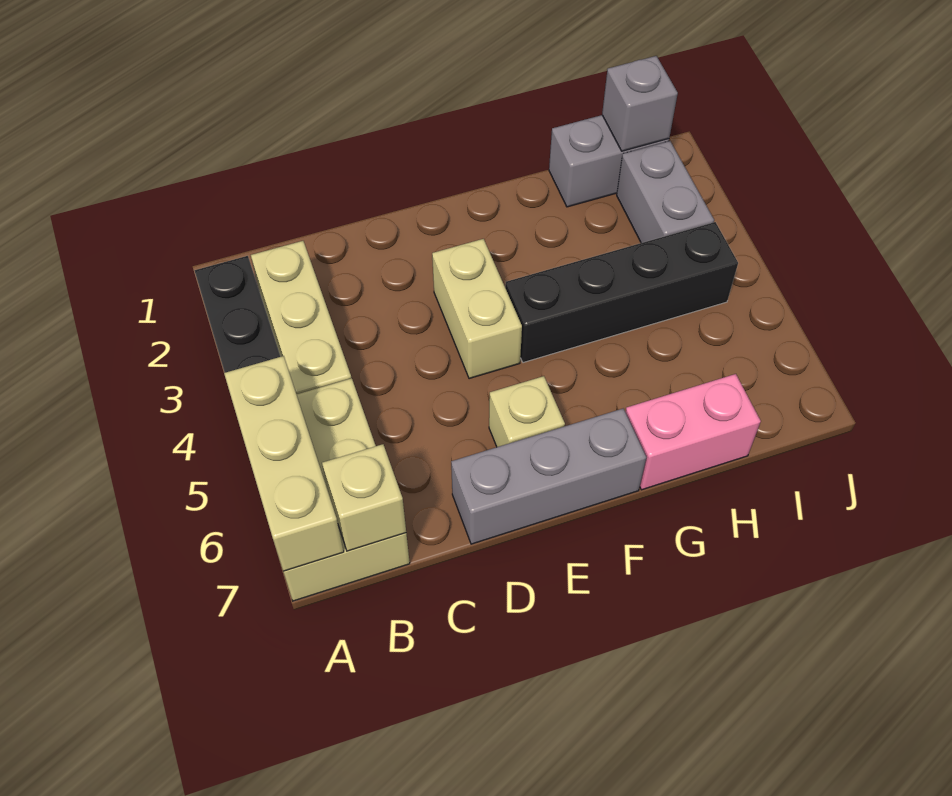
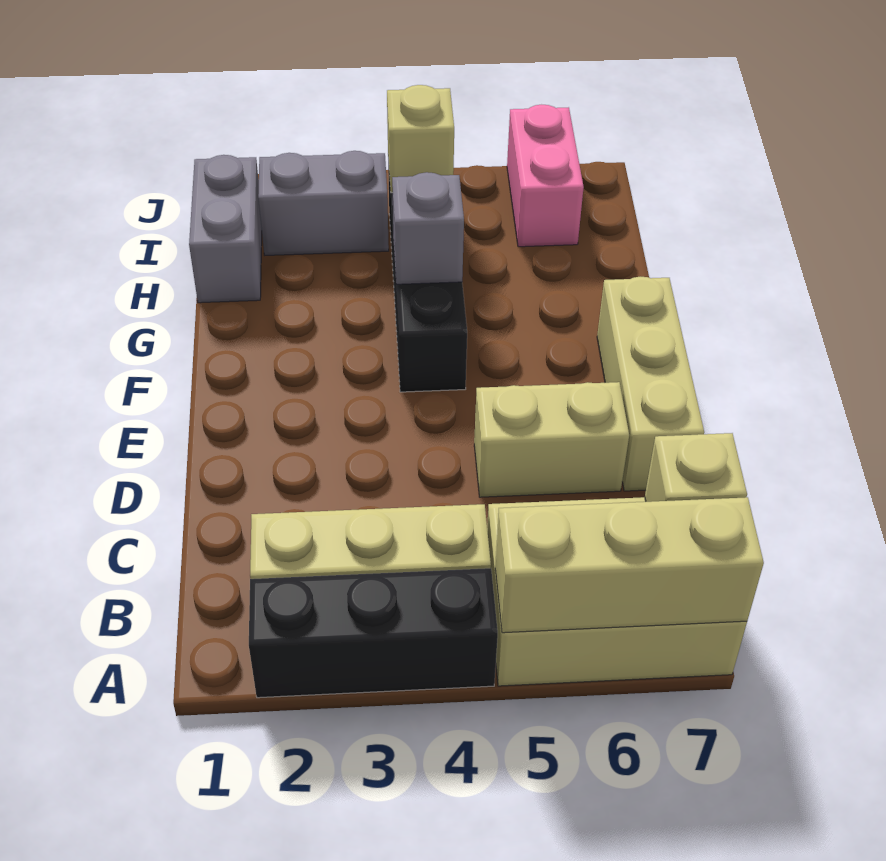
grey brick D7:F7 level 1 -> tan brick D7:F7 level 1
tan brick E3:E4 level 1 -> tan brick D5:D6 level 1
tan brick E6 level 1 -> tan brick I4 level 2
pink brick G7:H7 level 1 -> pink brick I6:J6 level 1
grey brick I1 level 2 -> grey brick G4 level 2

